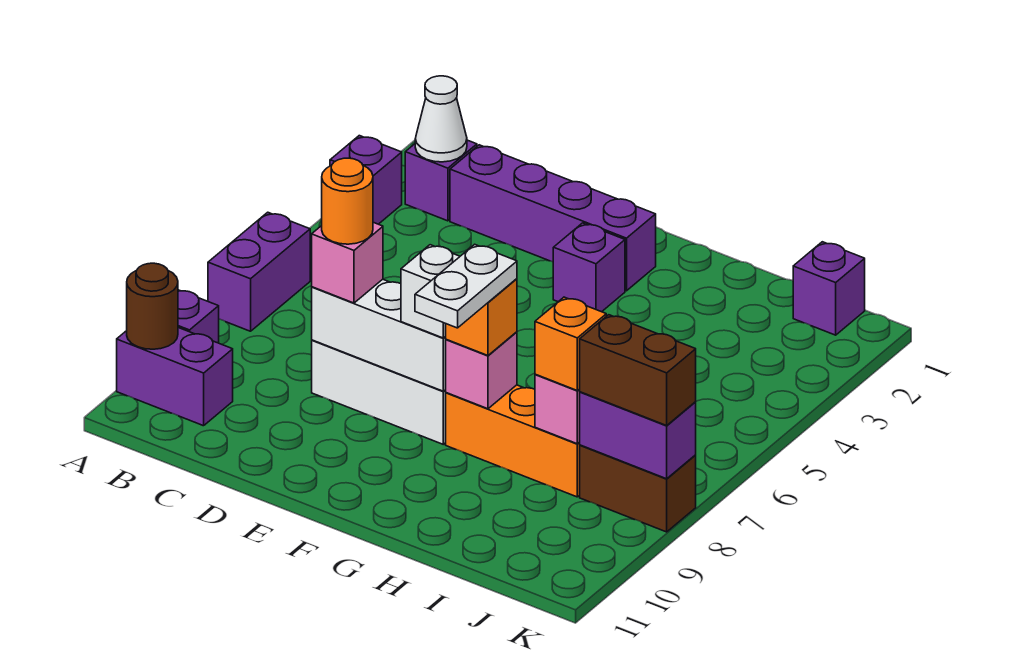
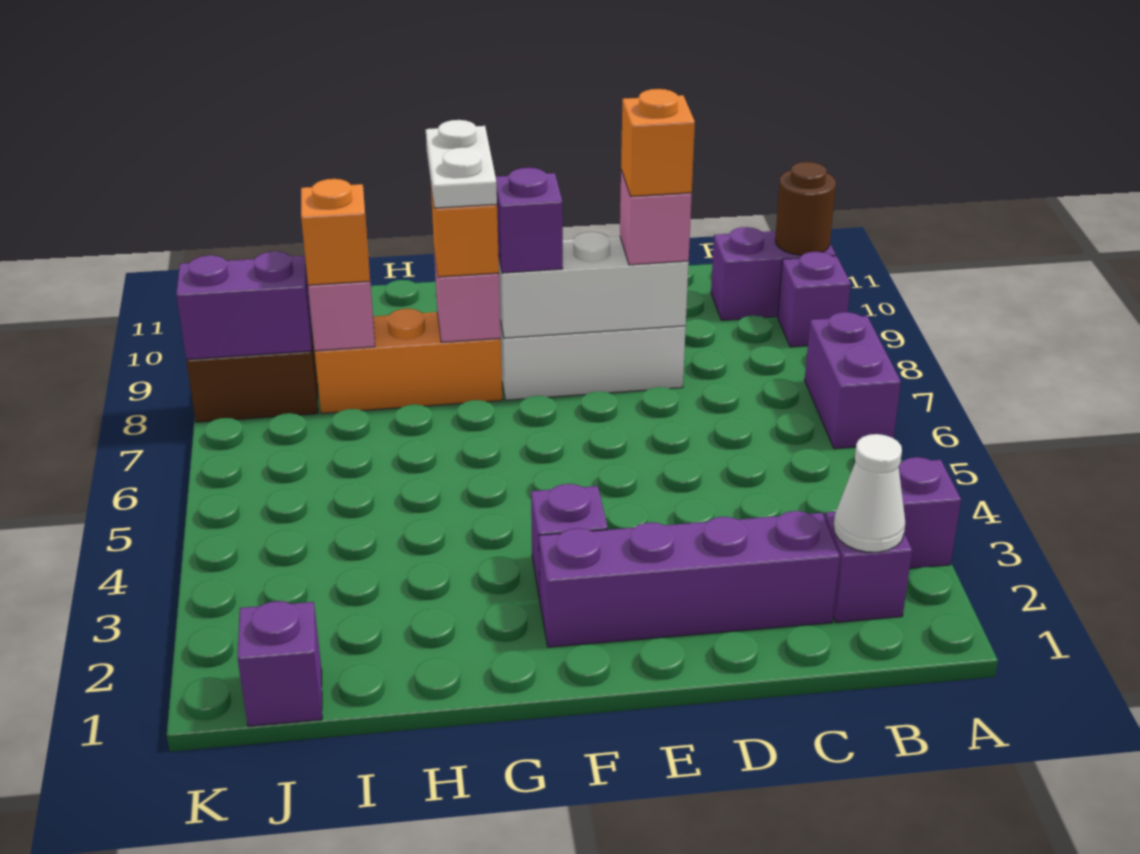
orange round brick D8 level 4 -> orange brick D8 level 4
white brick F8 level 3 -> purple brick F8 level 3
brown brick J8:K8 level 3 -> none

